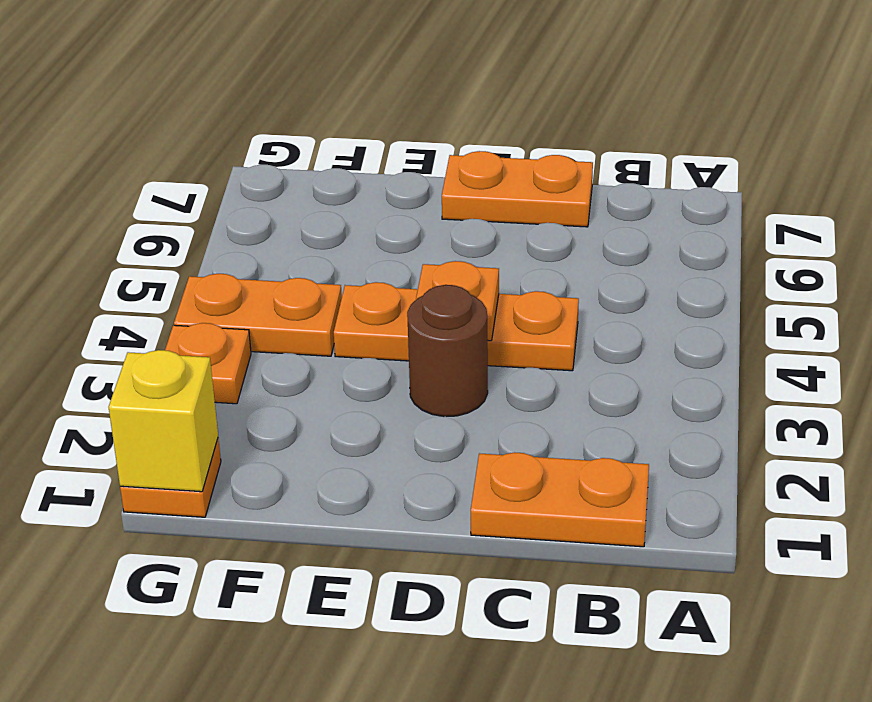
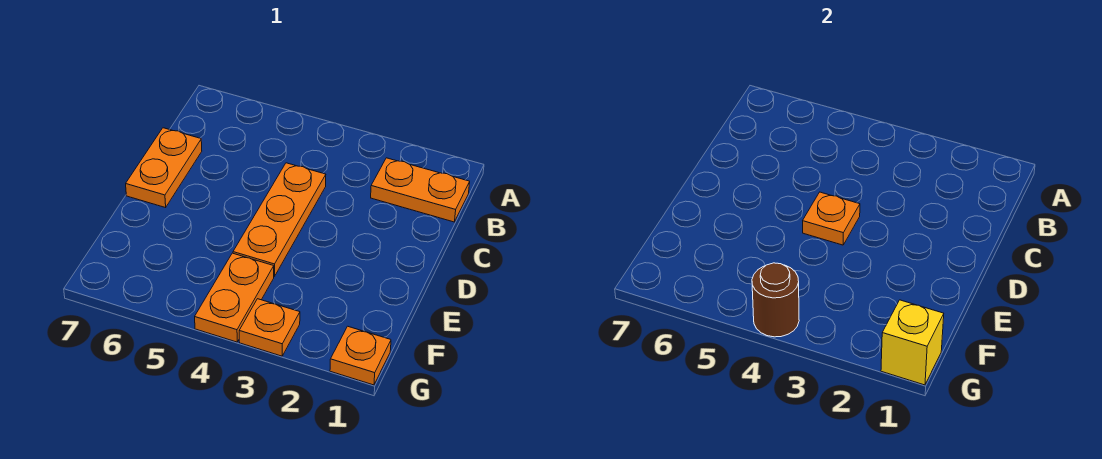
orange plate B1:C1 level 1 -> orange plate B1:B2 level 1
brown round brick D3 level 1 -> brown round brick G4 level 2

